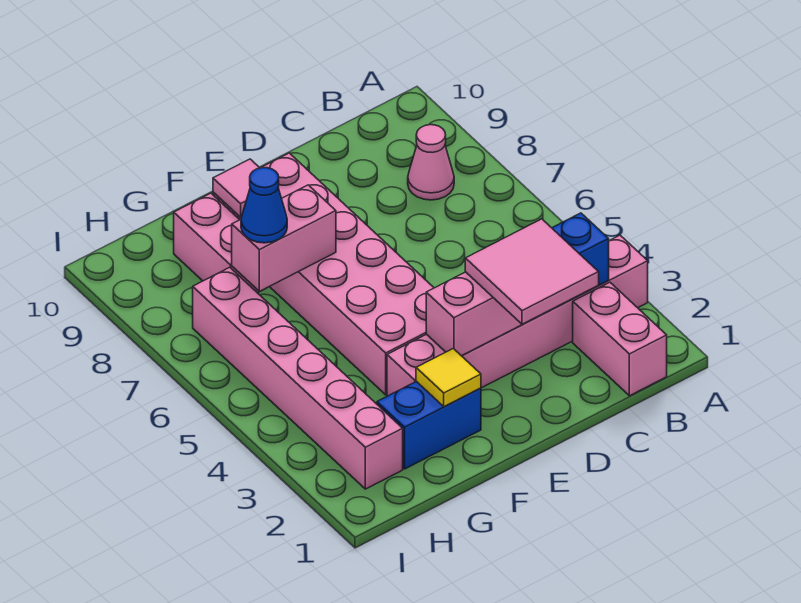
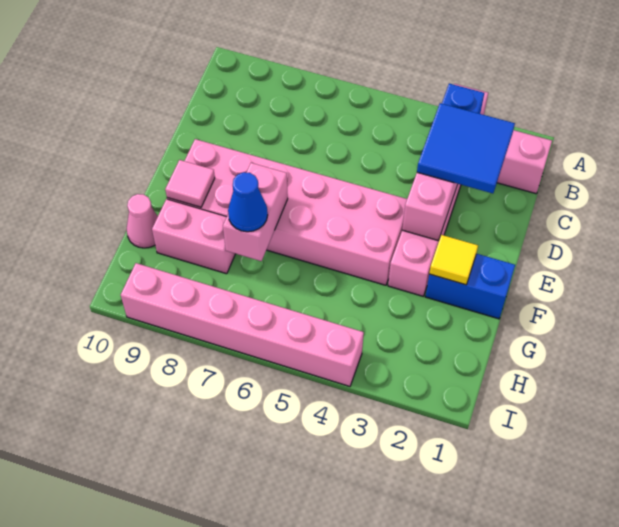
pink cone B8 level 1 -> pink cone G10 level 1
pink tile C2:D3 level 3 -> blue tile C2:D3 level 3
blue brick F2:G2 level 1 -> blue brick F1:F2 level 1
pink brick H2:H7 level 1 -> pink brick I4:I9 level 1

